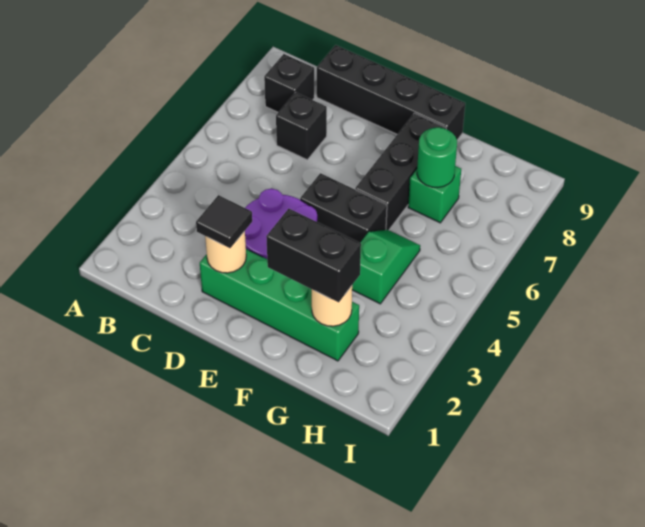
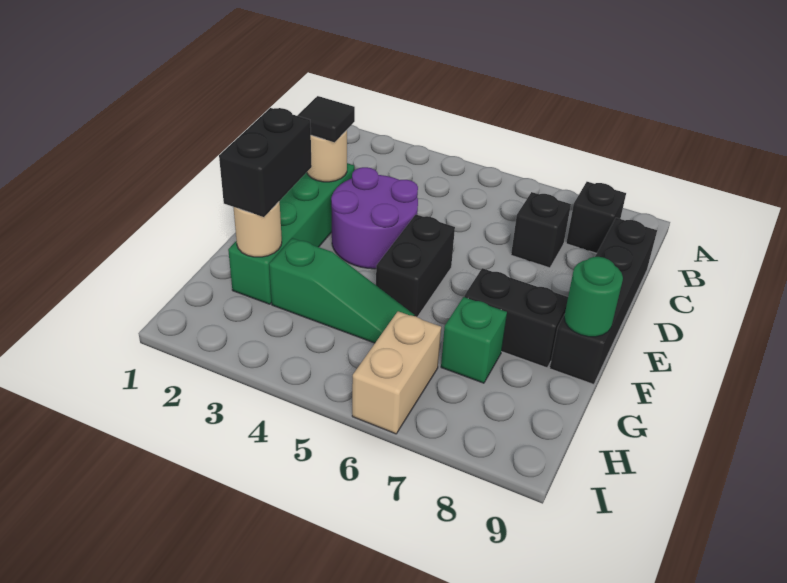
black brick F6:F8 level 1 -> black brick F7:F8 level 1
green slope G4:G5 level 1 top 4 -> green slope G3:G5 level 1 top 3
green round brick G7 level 2 -> green round brick F9 level 2
none -> tan brick H6:I6 level 1

